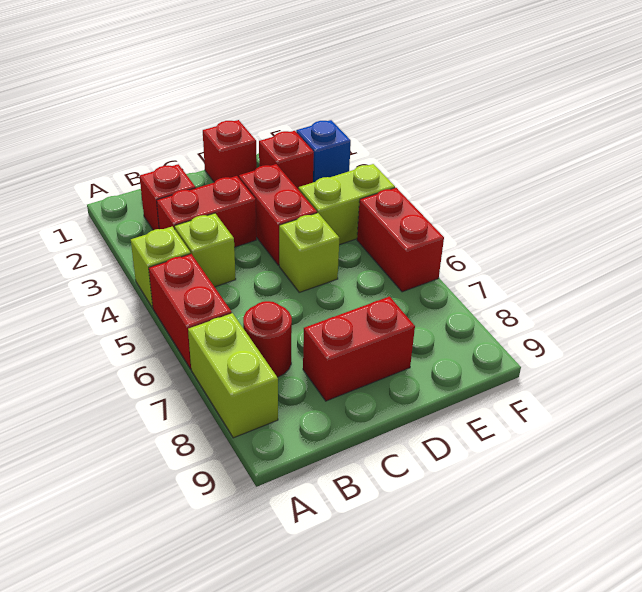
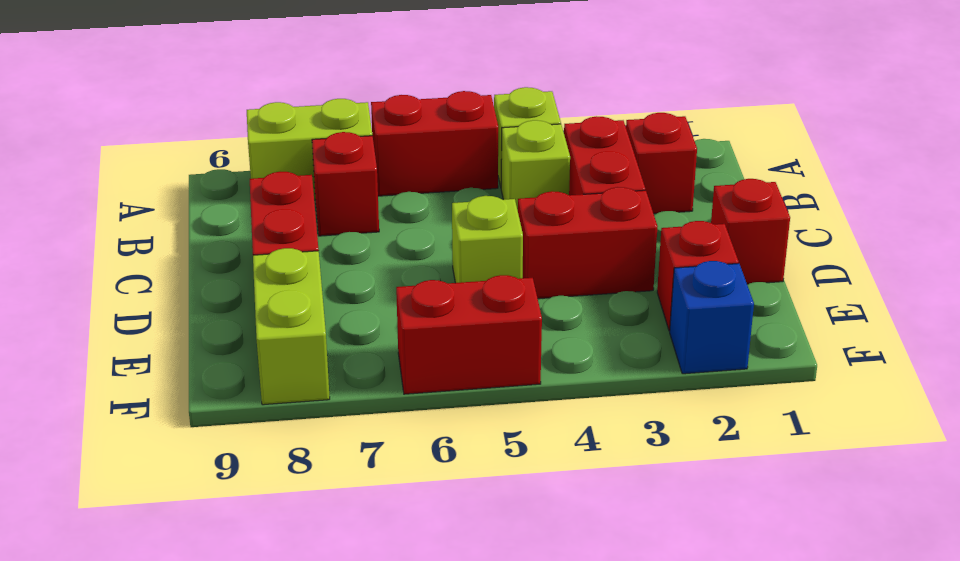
red round brick B7 level 1 -> red brick B7 level 1
lime brick E4:F4 level 1 -> lime brick E8:F8 level 1

